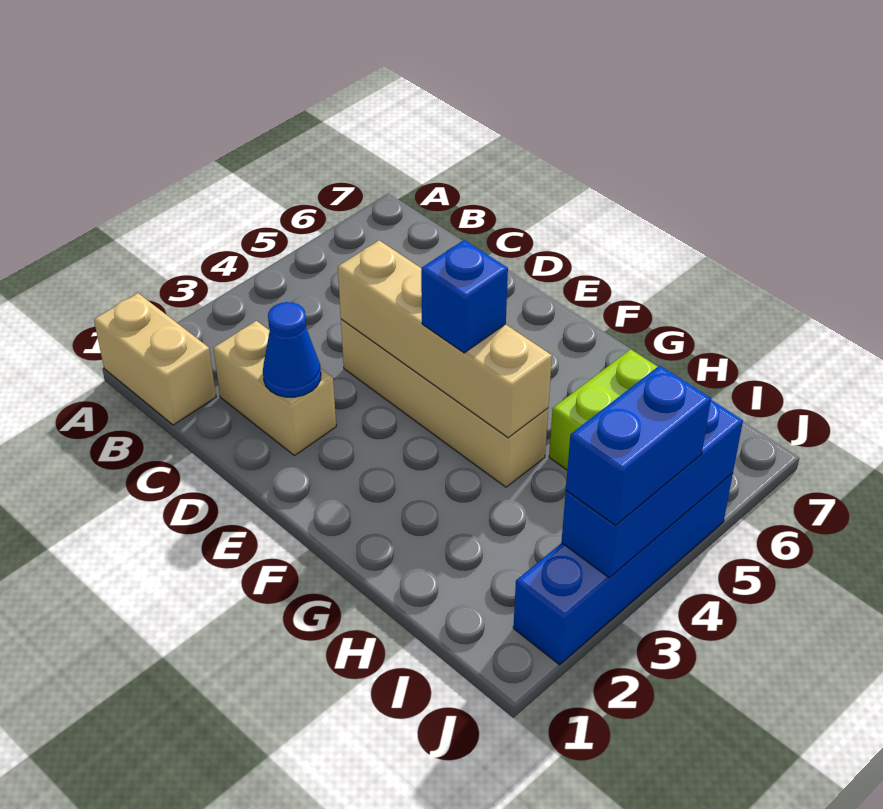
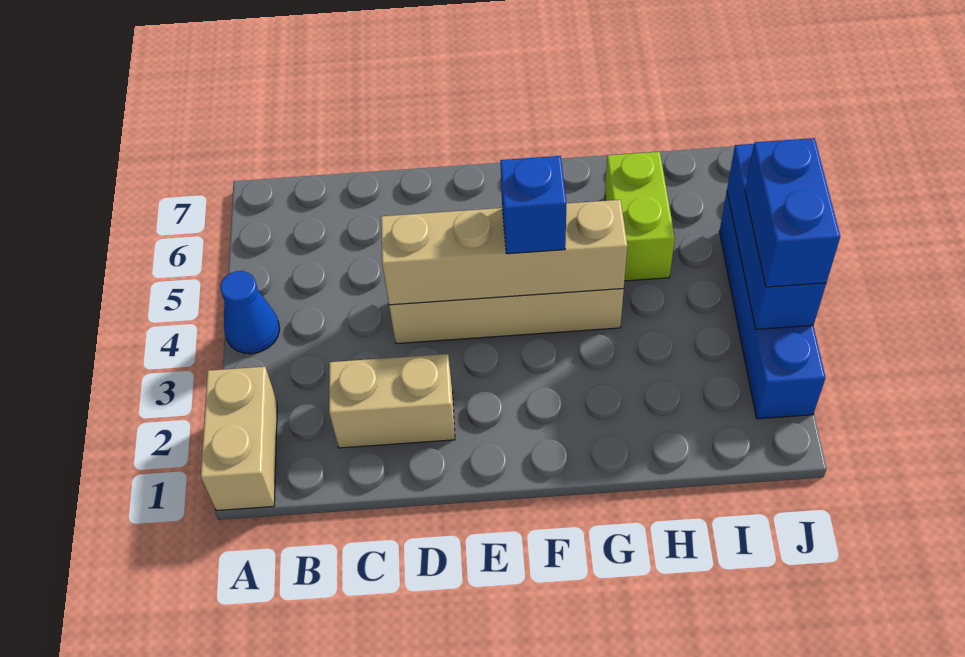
tan brick A1:B1 level 1 -> tan brick A1:A2 level 1
blue cone D2 level 2 -> blue cone A4 level 1

